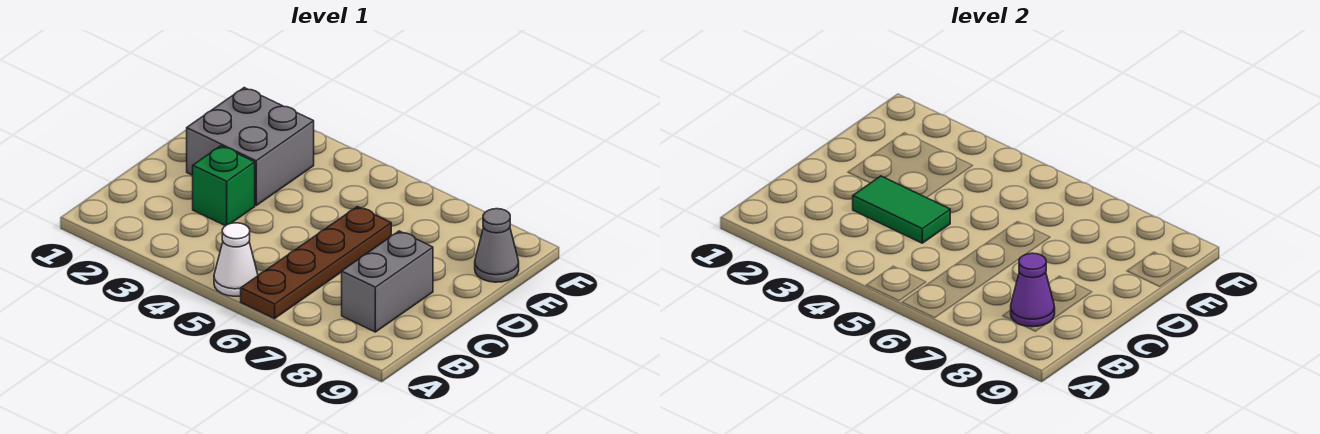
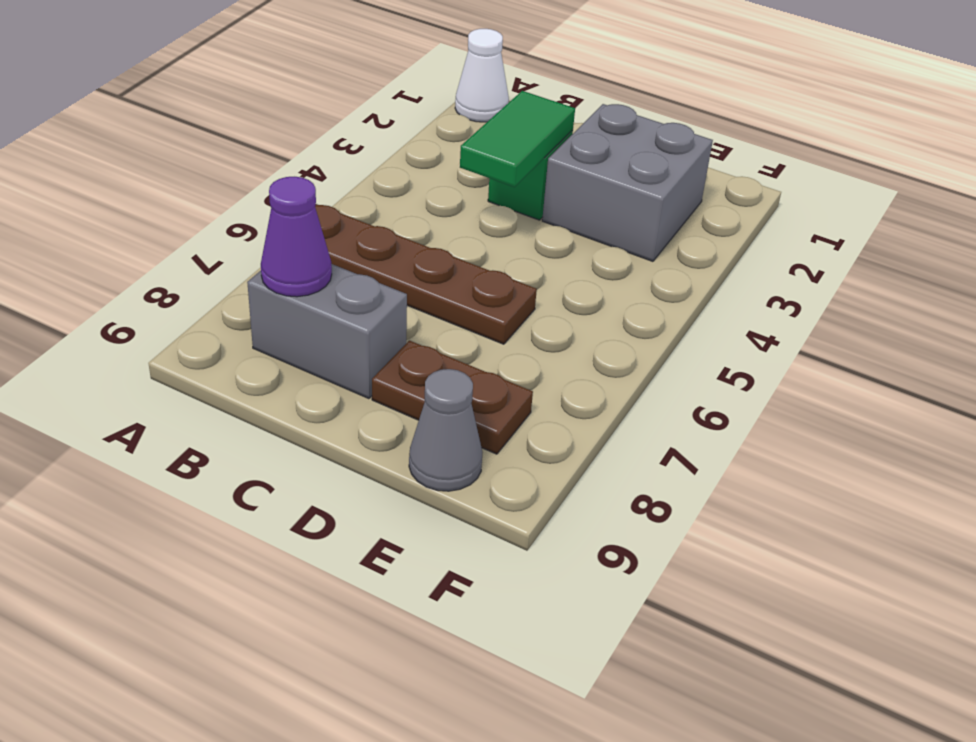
white cone A5 level 1 -> white cone A1 level 1
none -> brown plate D8:E8 level 1

